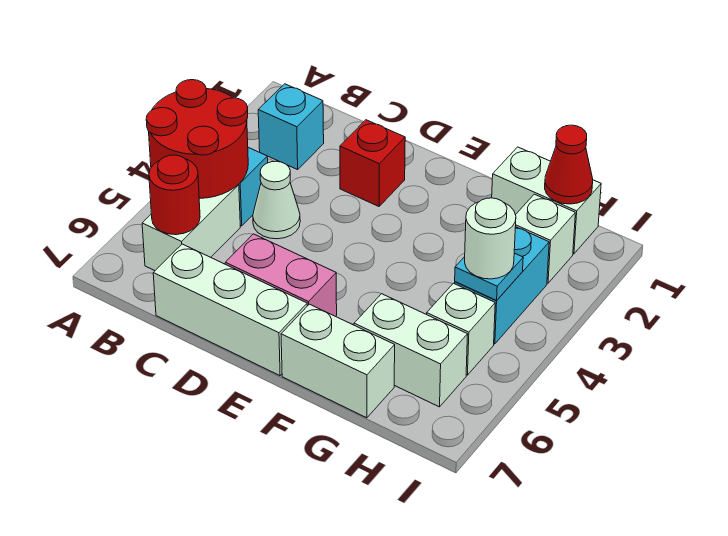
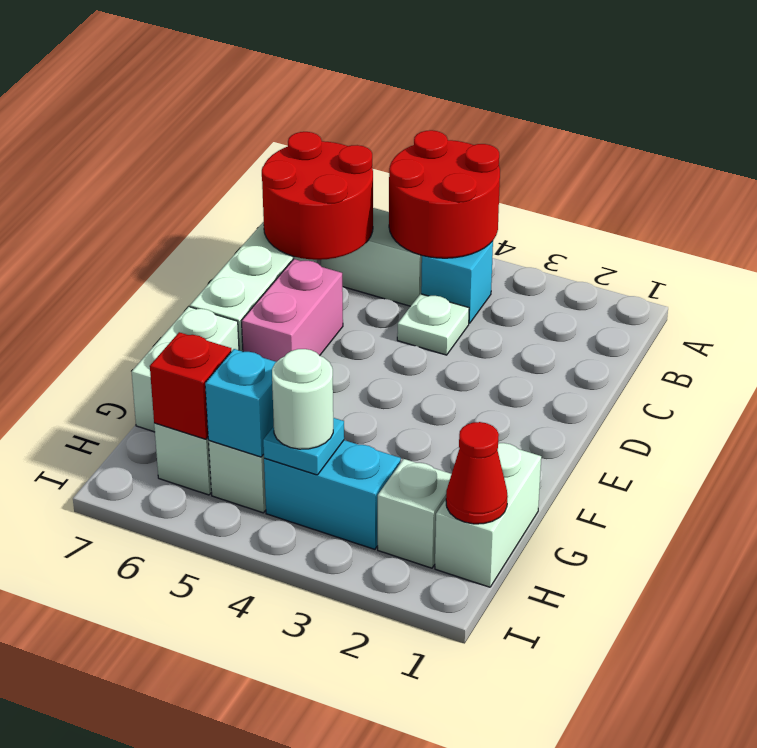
cyan brick B2 level 1 -> cyan brick H5 level 2
red round brick B6 level 2 -> red round brick B6:C7 level 2
white cone C4 level 1 -> white plate C4 level 1
red brick D2 level 1 -> red brick H6 level 2

